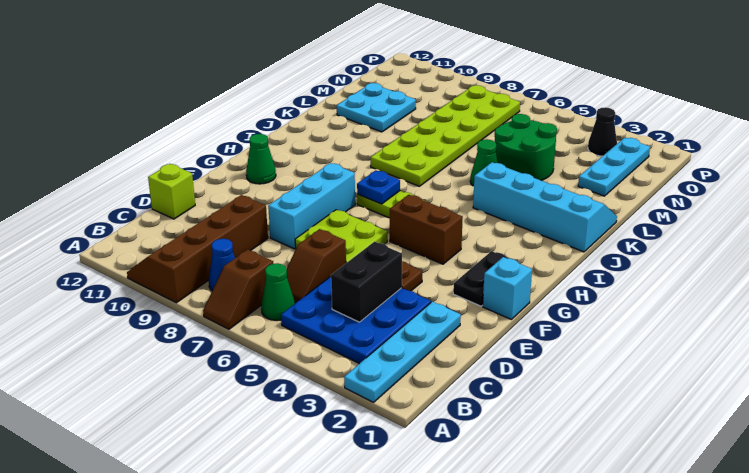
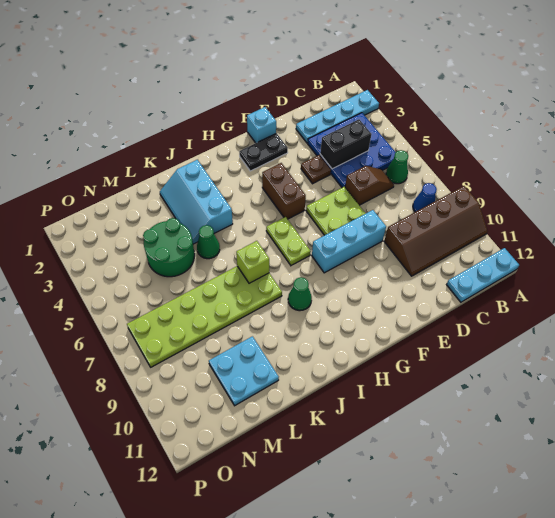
brown slope A7:B7 level 1 top B -> none
lime brick D12 level 1 -> lime brick J7 level 2
green cone G11 level 1 -> green cone I9 level 1
blue plate H7 level 2 -> none
cyan slope J1:K4 level 1 top J -> cyan slope J2:K4 level 1 top J
cyan plate M2:O2 level 1 -> cyan plate A12:C12 level 1
black cone O3 level 1 -> none

